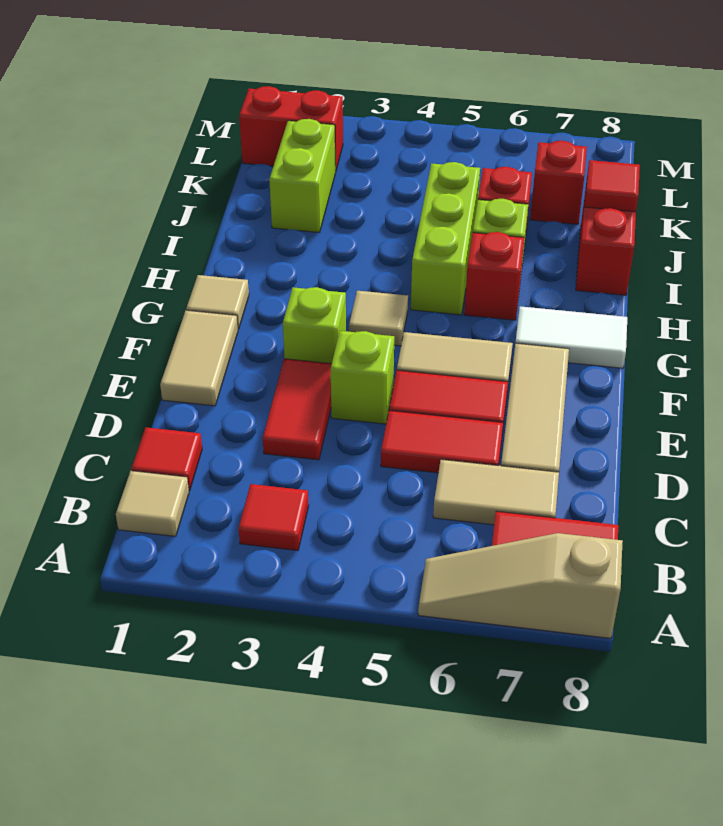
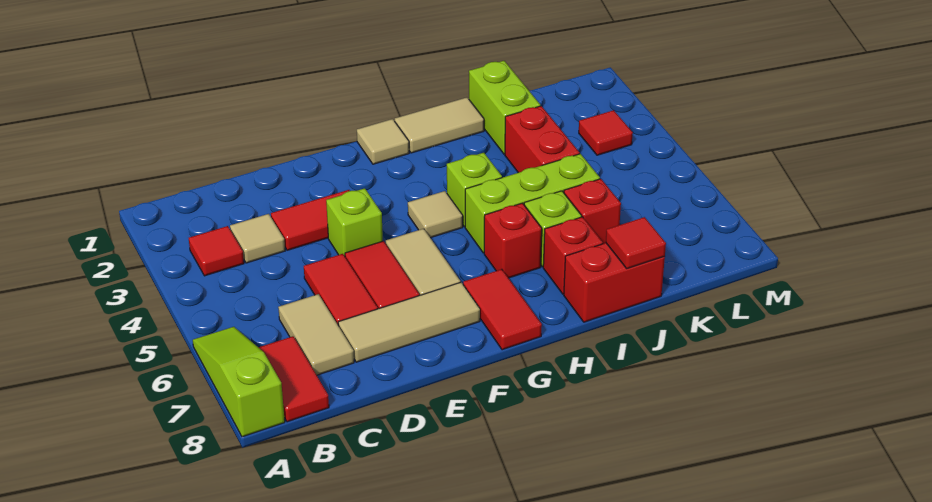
tan slope A6:A8 level 1 top 8 -> lime slope A6:A8 level 1 top 8
tan tile B1 level 1 -> tan tile C3 level 1
red tile C1 level 1 -> red tile L3 level 1
tan tile E1:F1 level 1 -> tan tile H1:I1 level 1
lime brick F3 level 1 -> lime brick H4 level 1
white tile G7:G8 level 1 -> red tile G7:G8 level 1
lime brick J2:K2 level 1 -> lime brick J1:J2 level 1
red brick K7 level 1 -> red brick I7 level 1
red brick L1:L2 level 1 -> red brick J3:J4 level 1

